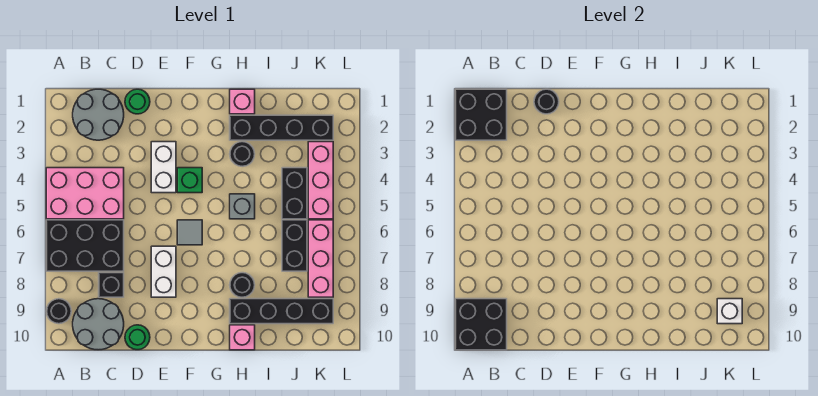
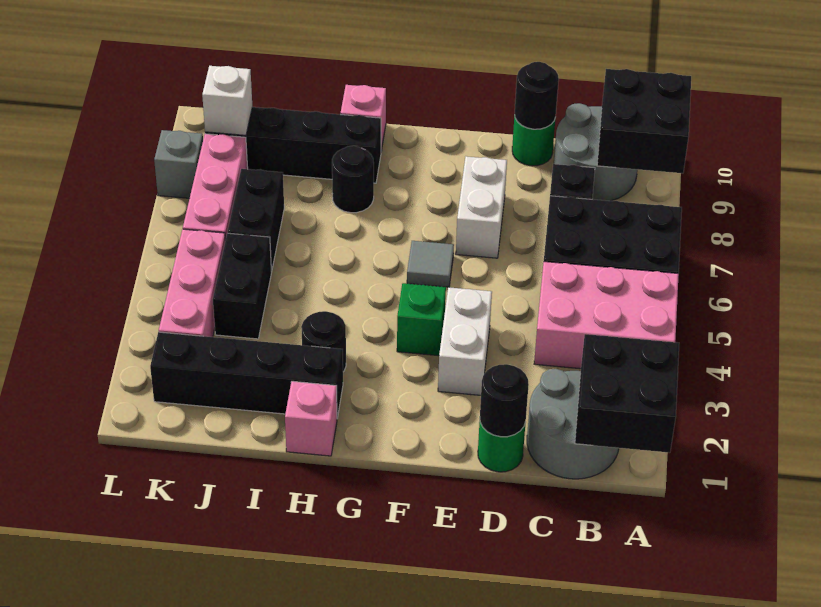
black round brick A9 level 1 -> black round brick D10 level 2
grey brick H5 level 1 -> grey brick L8 level 1

